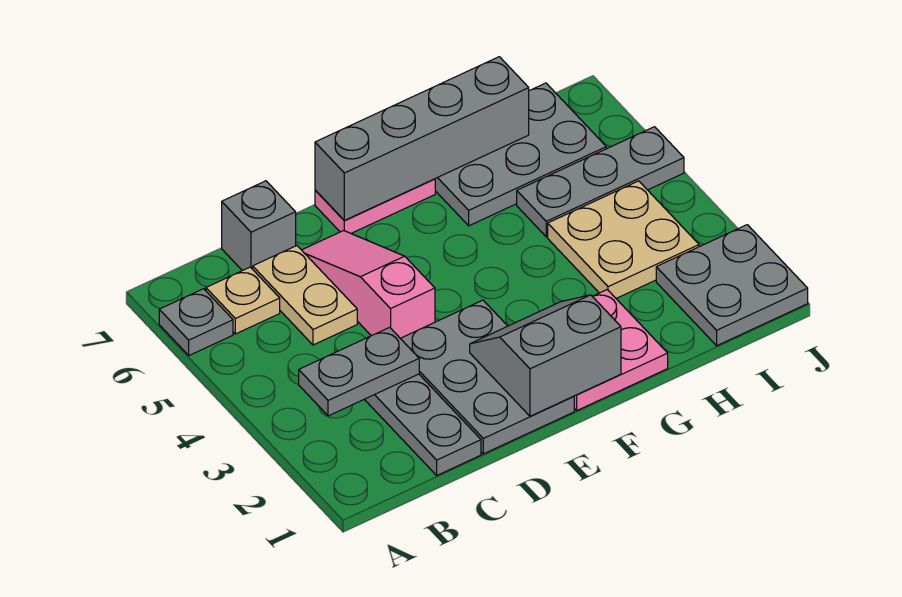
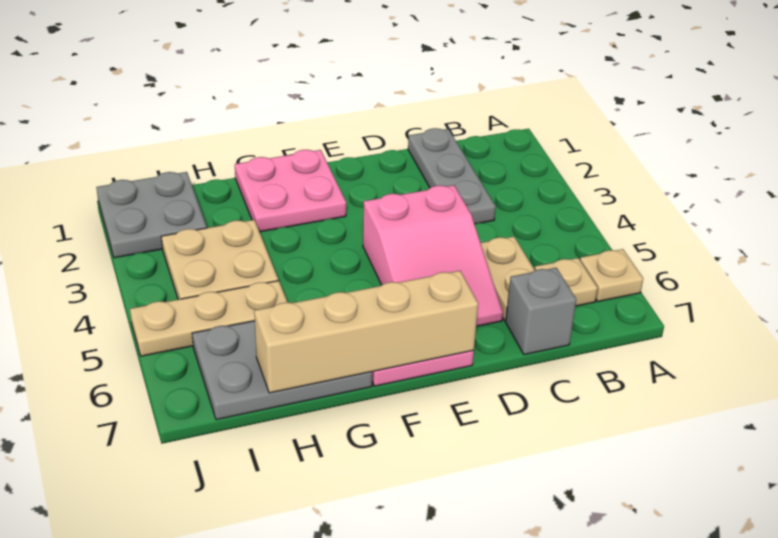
grey plate A6 level 1 -> tan plate A6 level 1
grey plate B3:C3 level 2 -> none
grey plate D1:E3 level 1 -> none
pink slope D4:D6 level 1 top 4 -> pink slope D4:E6 level 1 top 4
grey slope E1:F2 level 2 top 1 -> none
grey brick E7:H7 level 2 -> tan brick E7:H7 level 2
grey plate H5:J5 level 1 -> tan plate H5:J5 level 1

